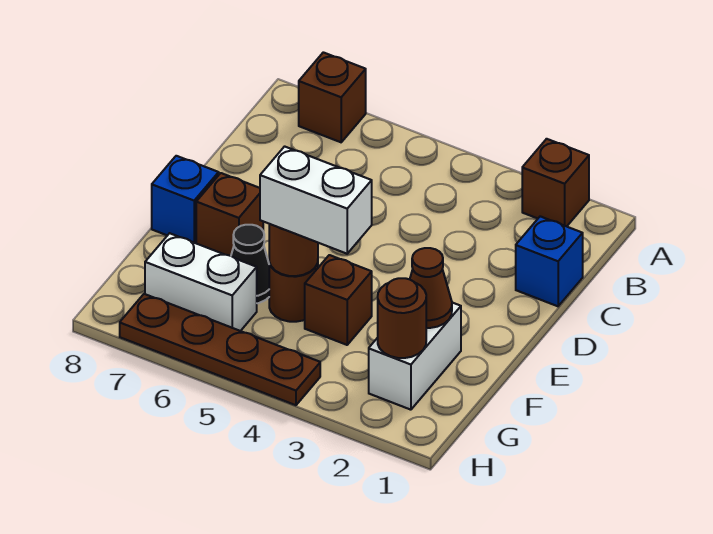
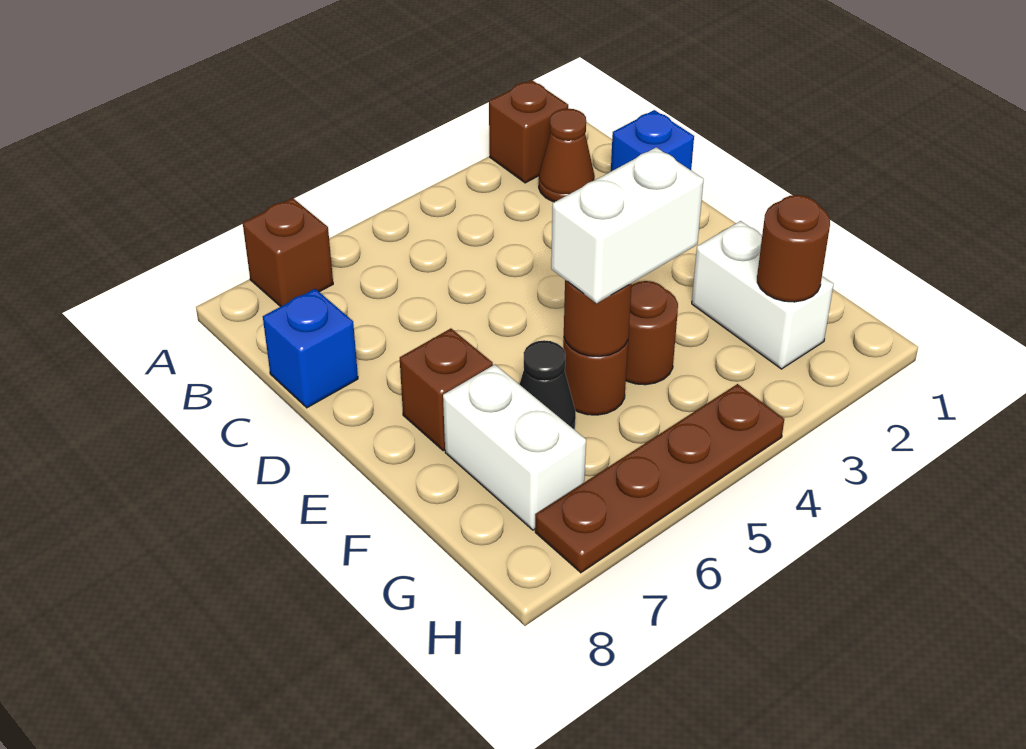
blue brick E8 level 1 -> blue brick C8 level 1
brown cone F2 level 2 -> brown cone B2 level 1
brown brick F4 level 1 -> brown round brick F4 level 1
white brick G6:G7 level 1 -> white brick F7:G7 level 1

